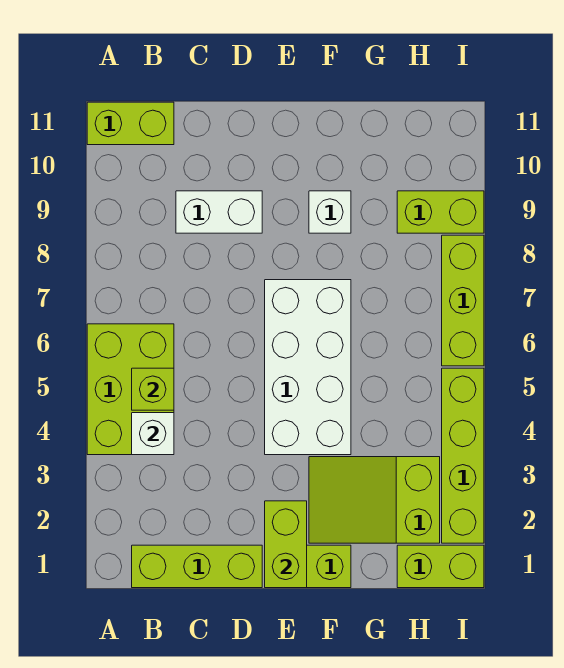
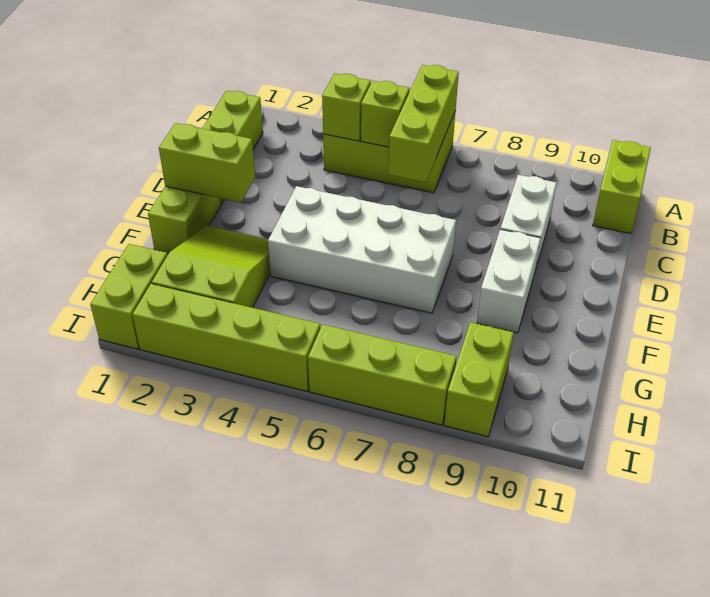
none -> lime brick A6:C6 level 2
white brick B4 level 2 -> lime brick B4 level 2
white brick F9 level 1 -> white brick E9:F9 level 1

